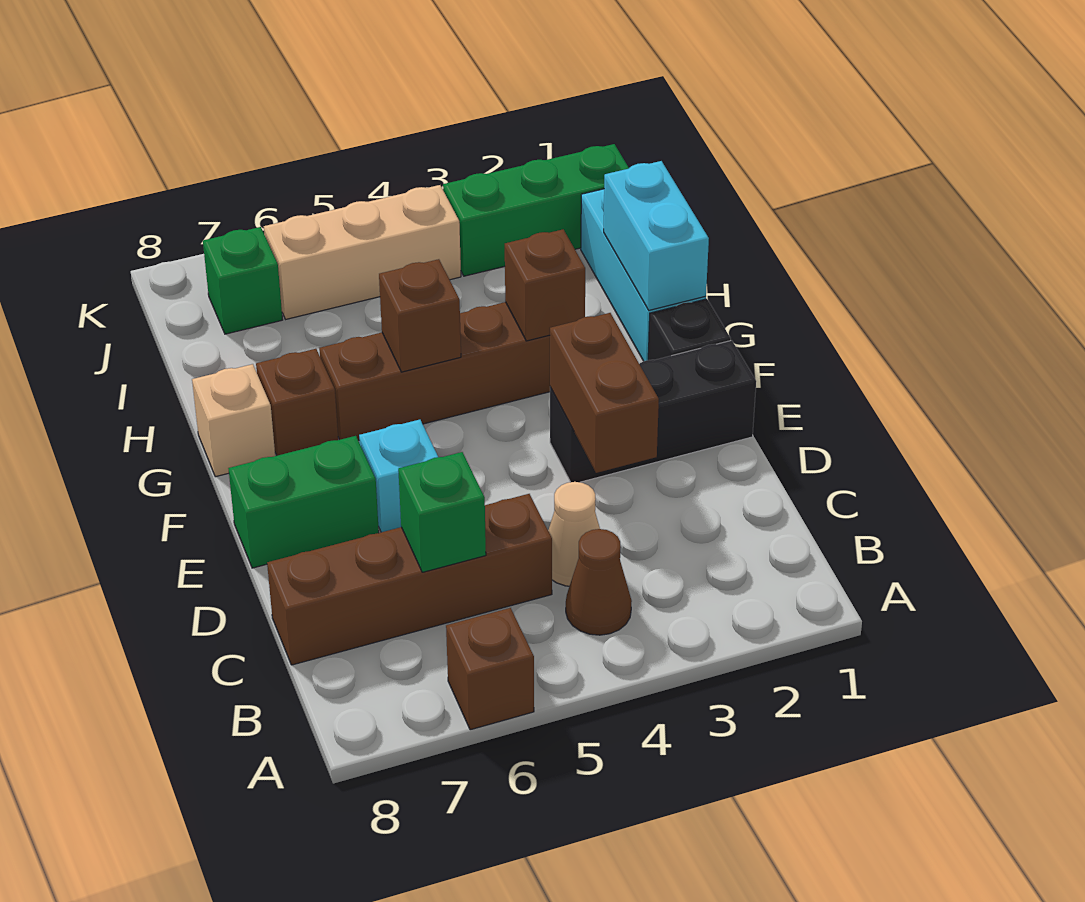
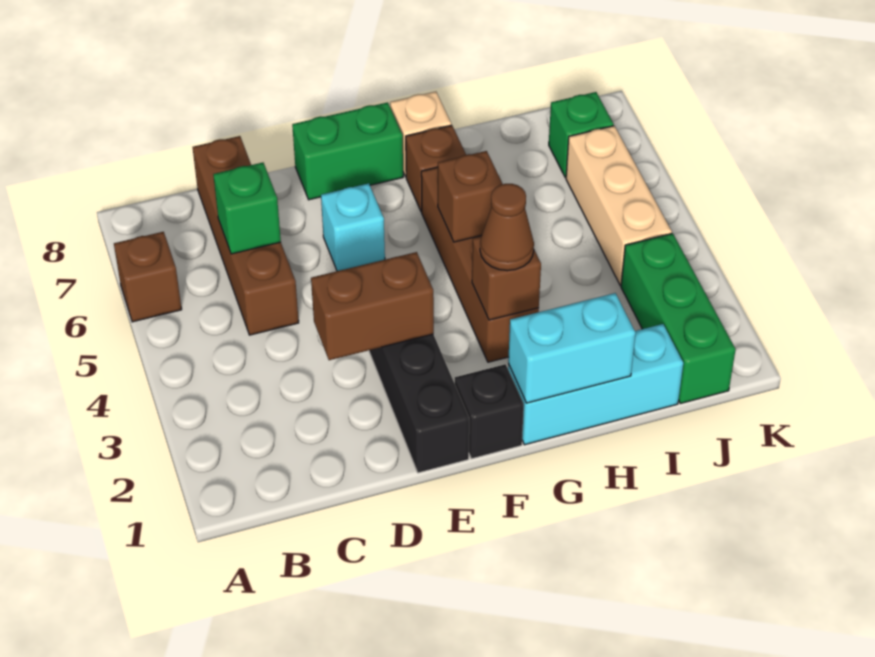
brown cone B4 level 1 -> brown cone G3 level 3
tan cone C4 level 1 -> none
green brick E7:E8 level 1 -> green brick E8:F8 level 1

